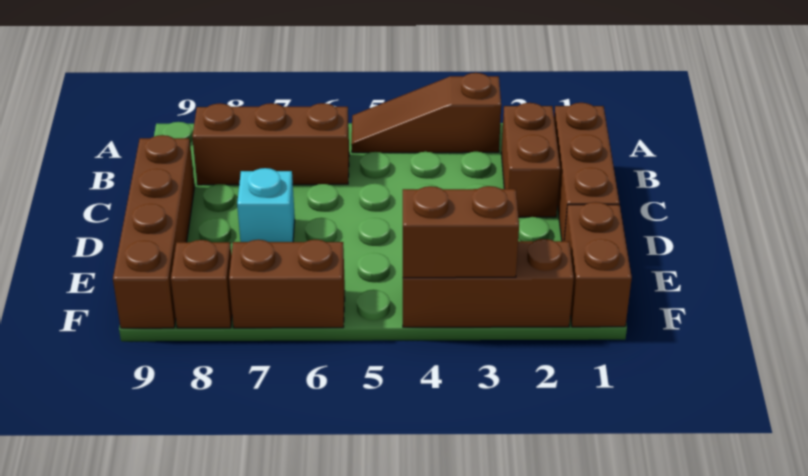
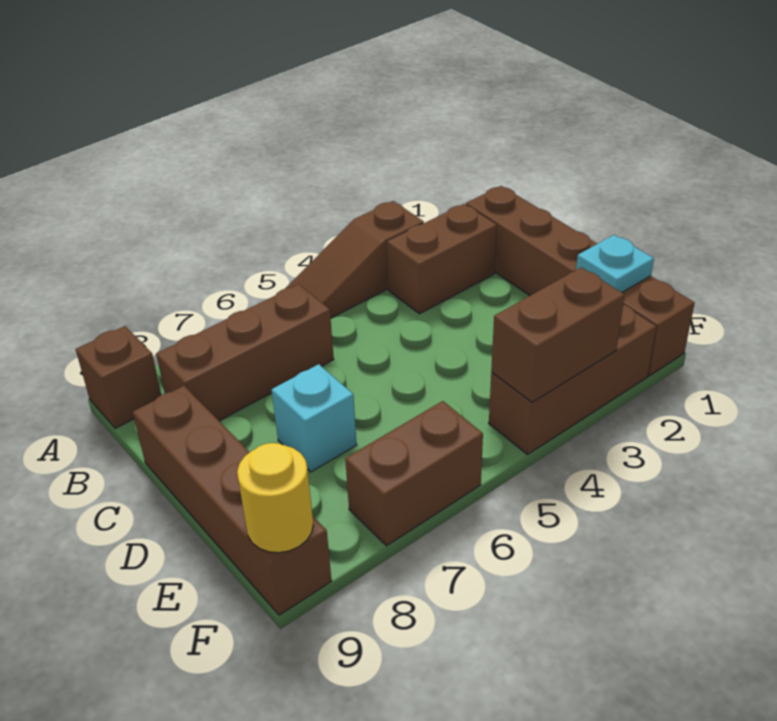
brown brick B2:C2 level 1 -> brown brick B2:B3 level 1
none -> cyan plate E1 level 2
brown brick F8 level 1 -> brown brick A9 level 1
none -> yellow round brick F9 level 2

